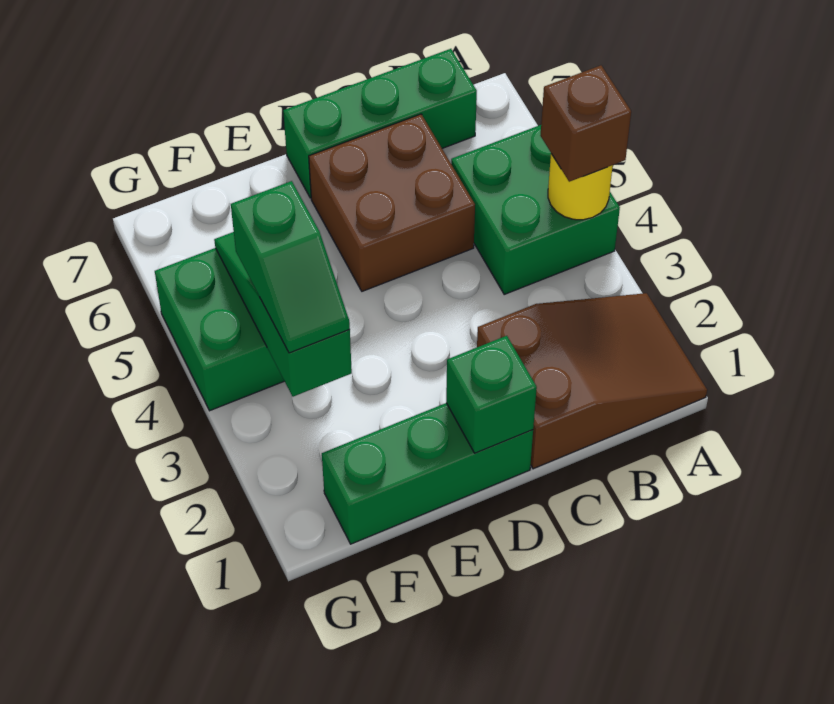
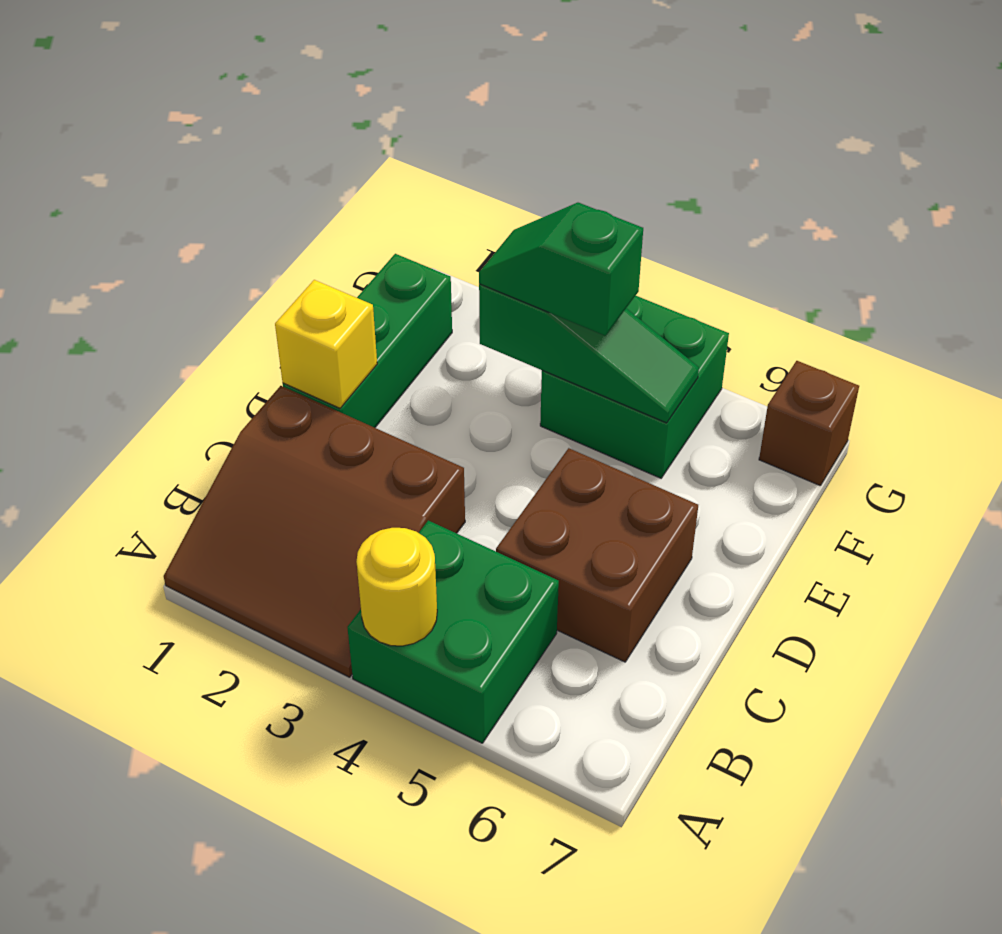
brown slope A1:C2 level 1 top C -> brown slope A1:C3 level 1 top C
brown brick A4 level 3 -> brown brick G7 level 1
green brick B7:D7 level 1 -> none
green brick D1 level 2 -> yellow brick D1 level 2

